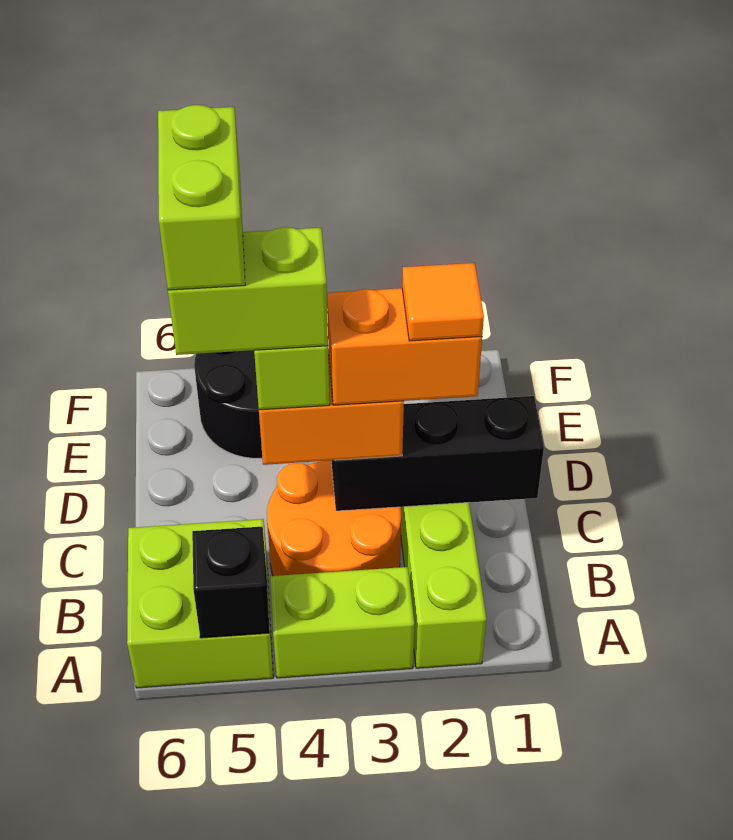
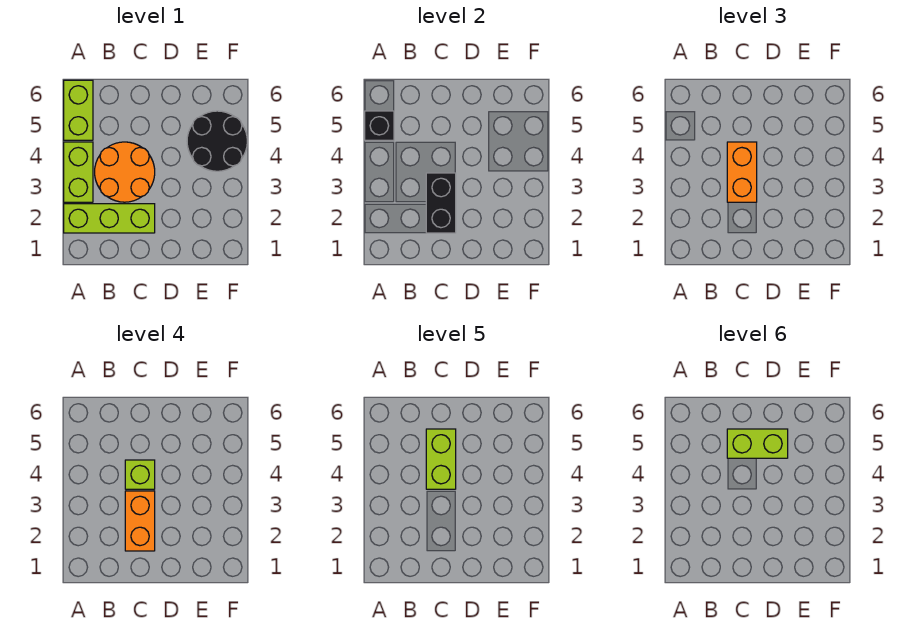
lime brick A5:B6 level 1 -> lime brick A5:A6 level 1
black brick C1:C3 level 2 -> black brick C2:C3 level 2
orange tile C2 level 5 -> none

